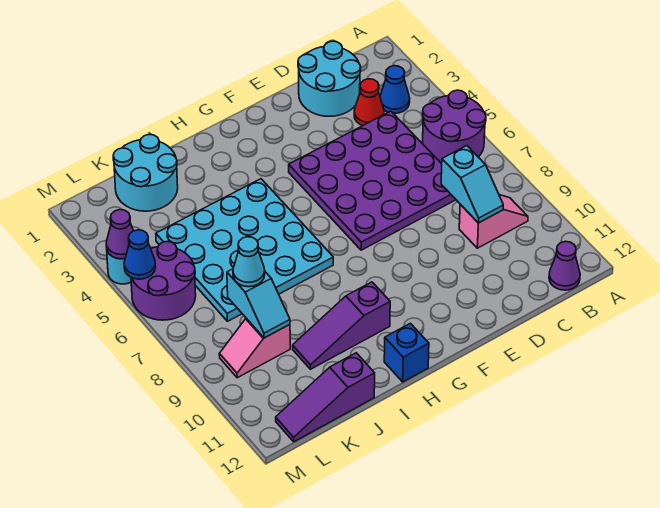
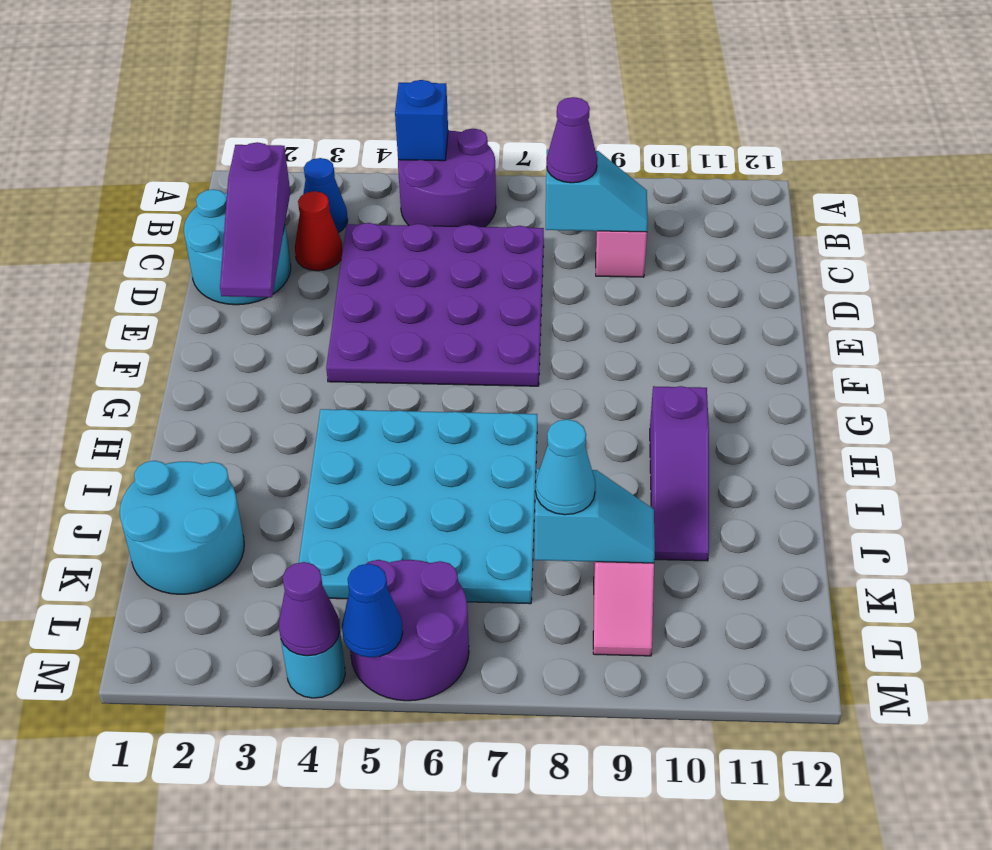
purple cone B12 level 1 -> purple cone C8 level 3
blue brick H12 level 1 -> blue brick A5 level 2
purple slope J12:L12 level 1 top J -> purple slope C2:E2 level 2 top C

